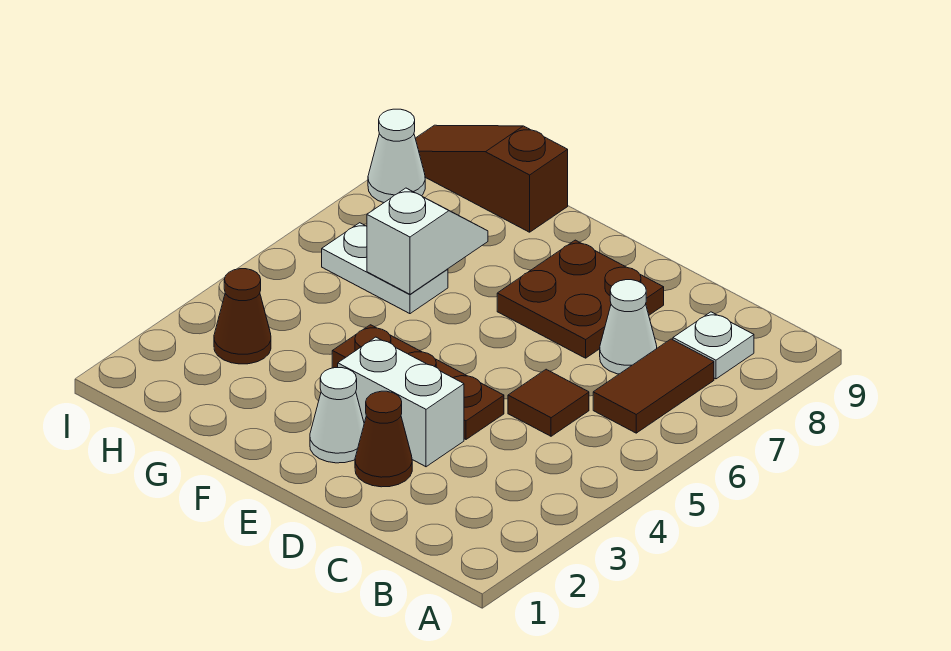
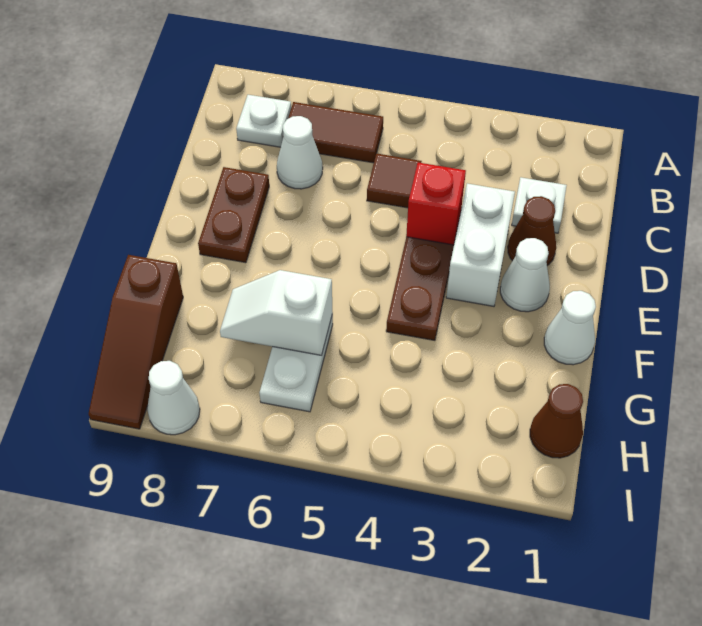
none -> white plate C2 level 1
none -> red brick D4 level 2
brown plate D7:E8 level 1 -> brown plate D8:E8 level 1
none -> white cone F1 level 1
brown cone H3 level 1 -> brown cone H1 level 1

